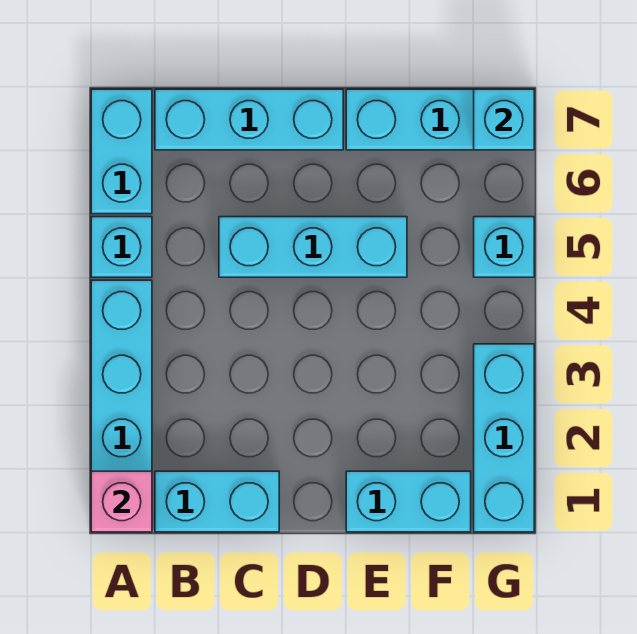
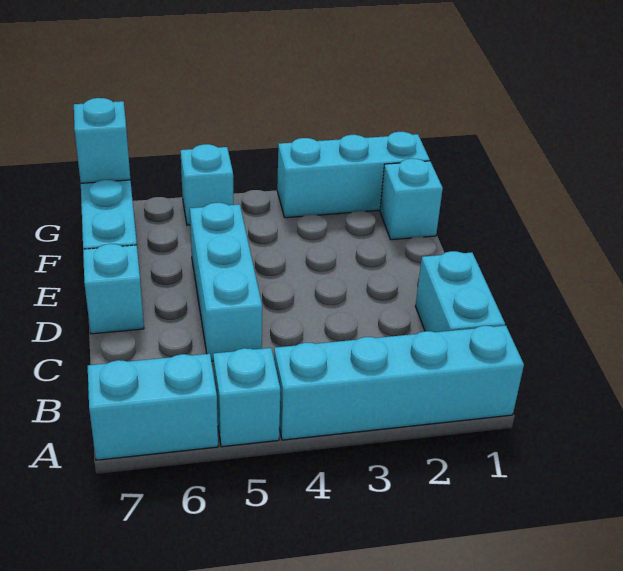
pink brick A1 level 2 -> none
cyan brick B7:D7 level 1 -> cyan brick D7 level 1
cyan brick E1:F1 level 1 -> cyan brick F1 level 1

